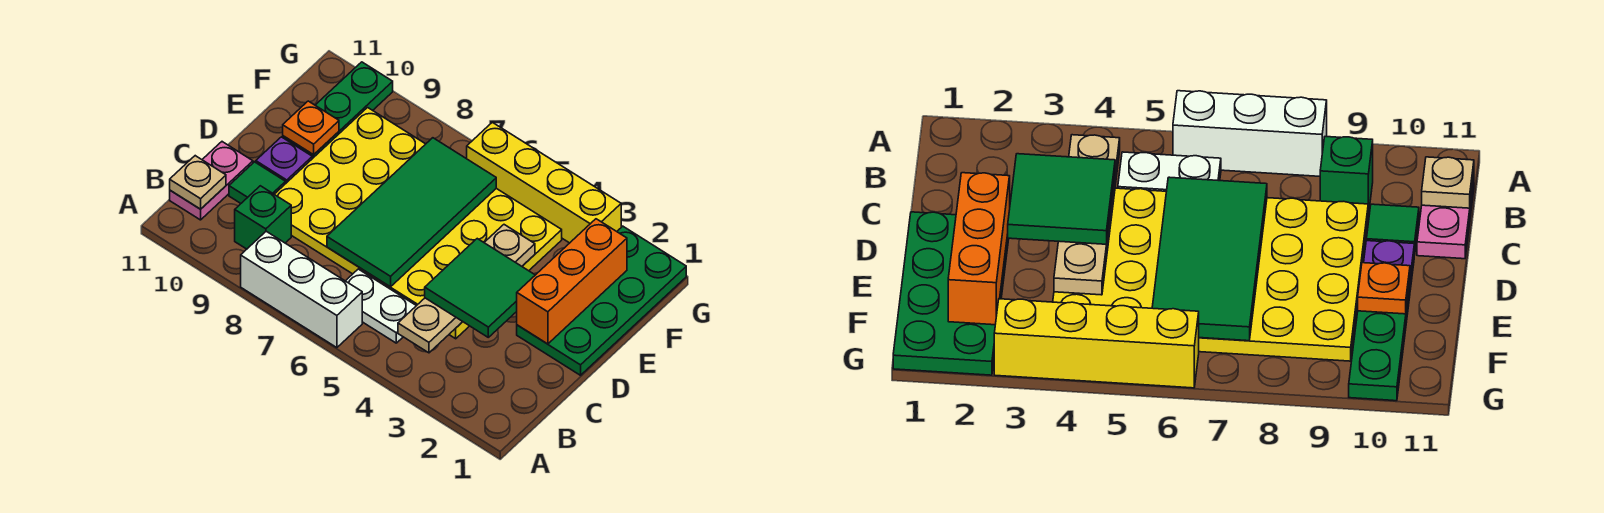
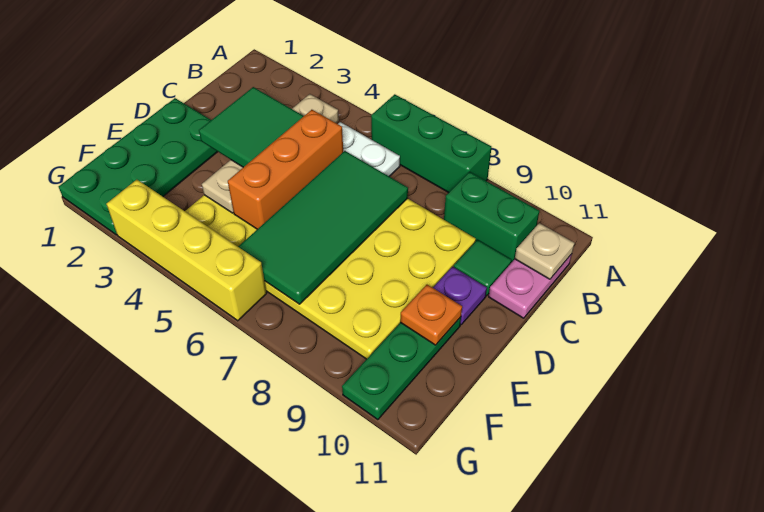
white brick A6:A8 level 1 -> green brick A6:A8 level 1
green brick B9 level 1 -> green brick B9:B10 level 1
orange brick D2:F2 level 2 -> orange brick C5:E5 level 2

